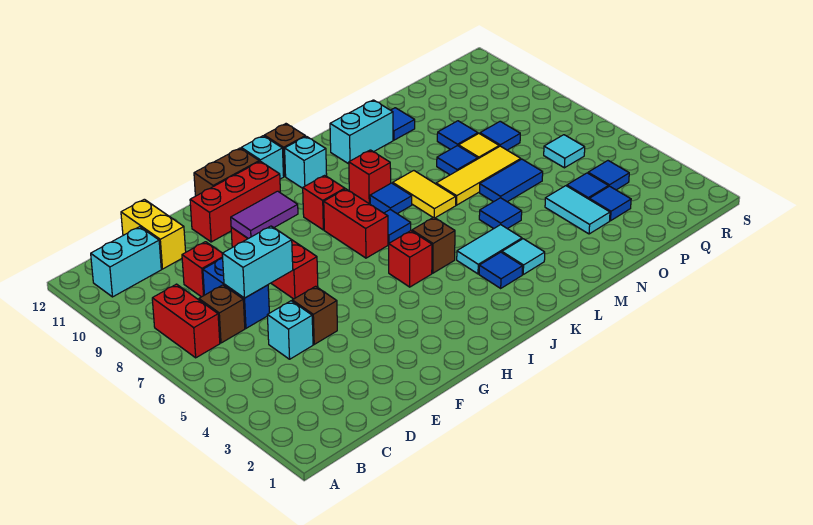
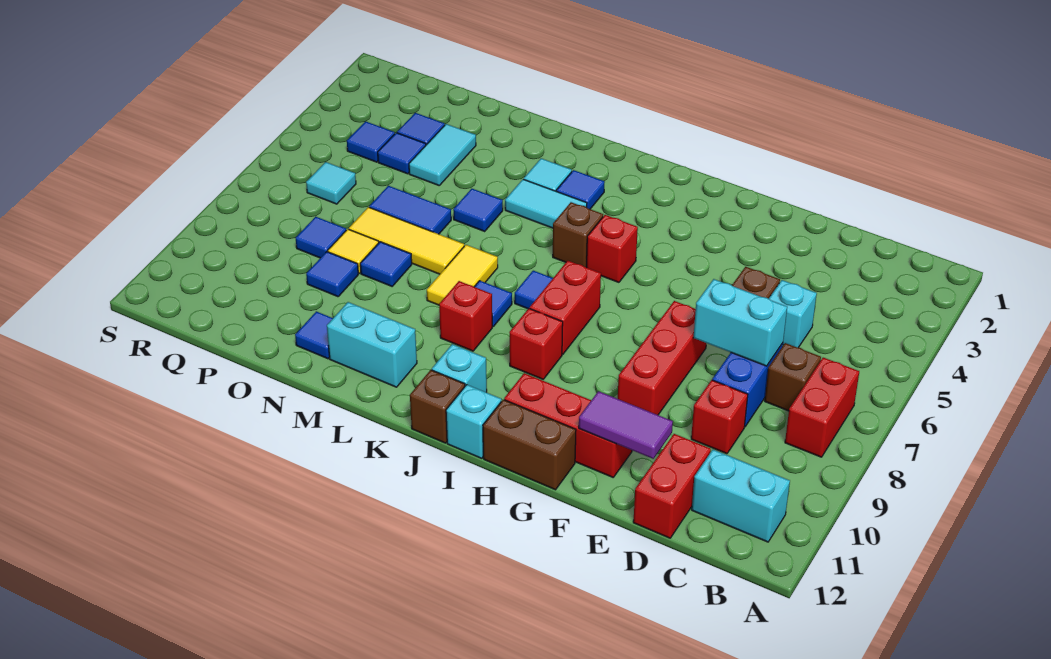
yellow brick D11:D12 level 1 -> red brick D11:D12 level 1
purple tile F9:G9 level 2 -> purple tile E11:F11 level 2

